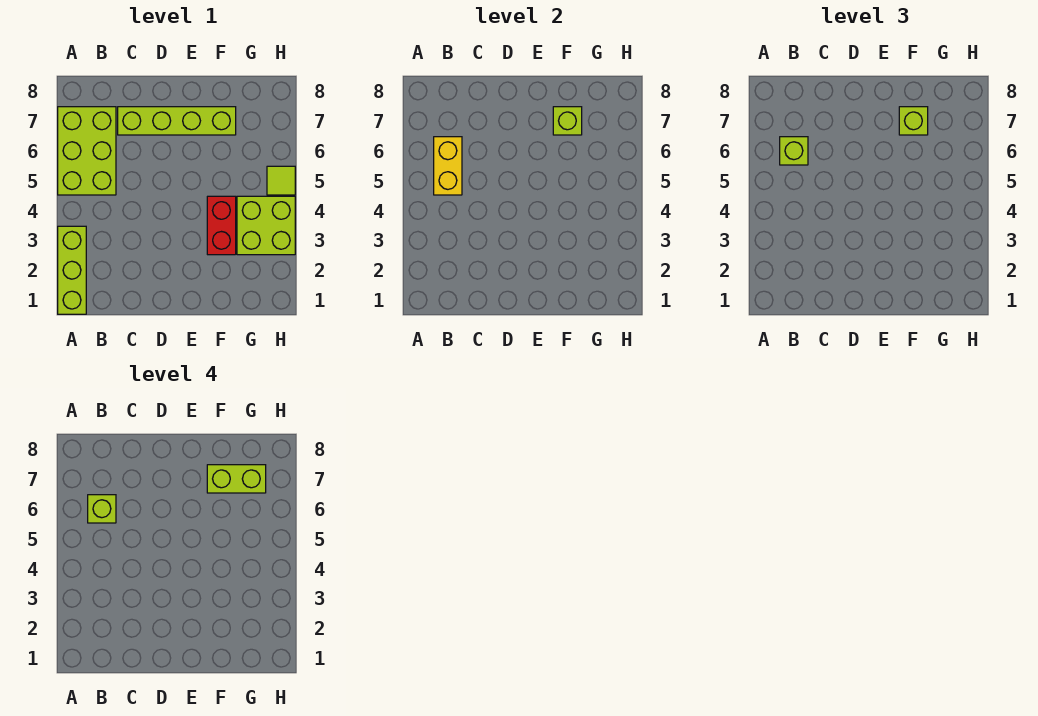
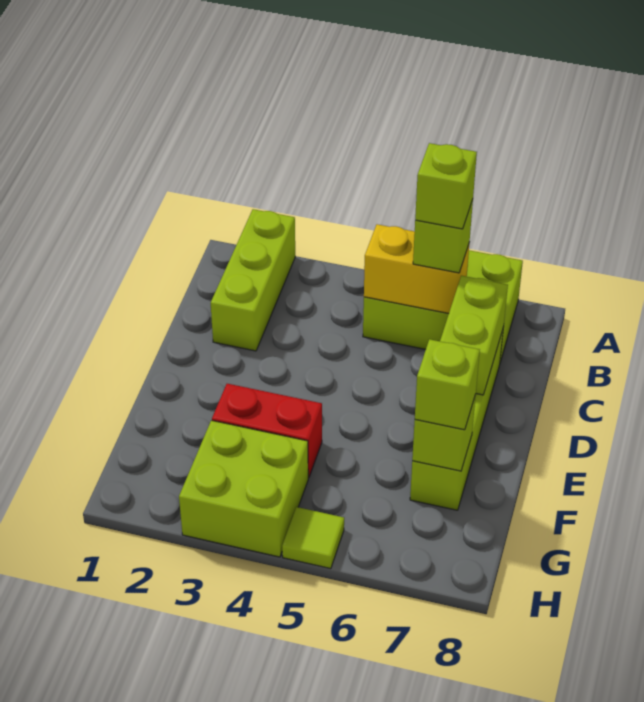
lime brick A1:A3 level 1 -> lime brick A2:C2 level 1
lime brick F7:G7 level 4 -> lime brick C7:D7 level 2

